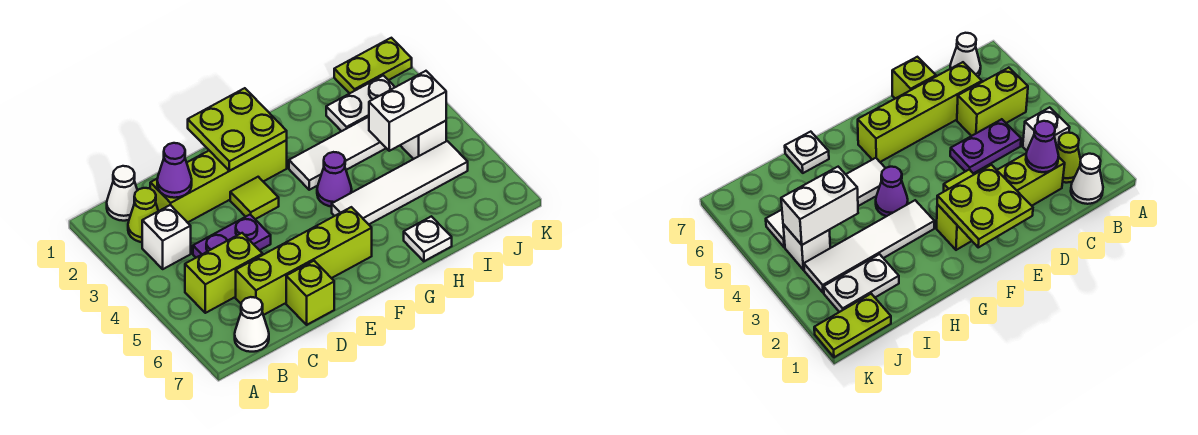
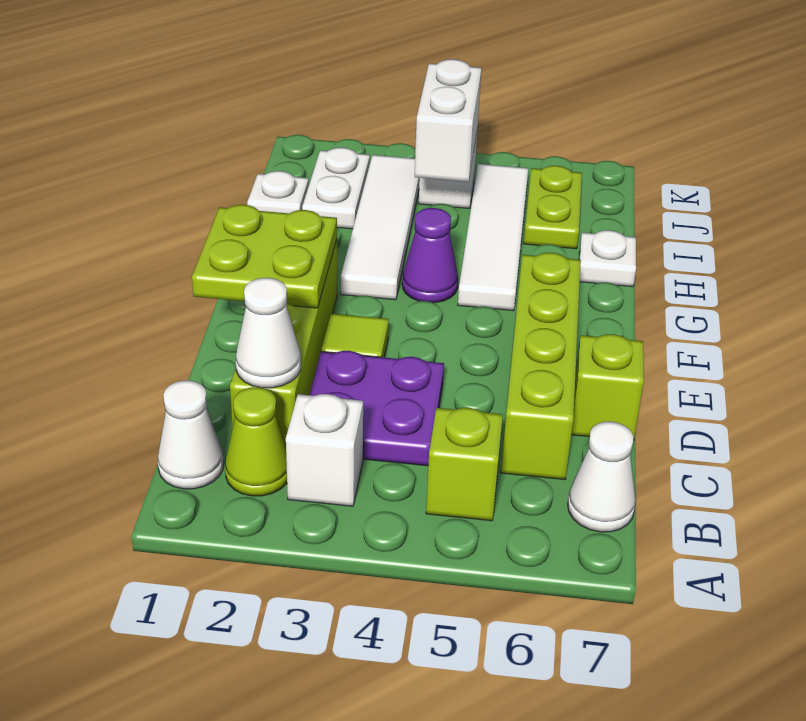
lime brick B5:C5 level 1 -> lime brick B5 level 1
purple cone C2 level 2 -> white cone C2 level 2
purple plate C4:D4 level 1 -> purple plate C3:D4 level 1
none -> white plate I1 level 1
lime plate J1:K1 level 1 -> lime plate I6:J6 level 1

